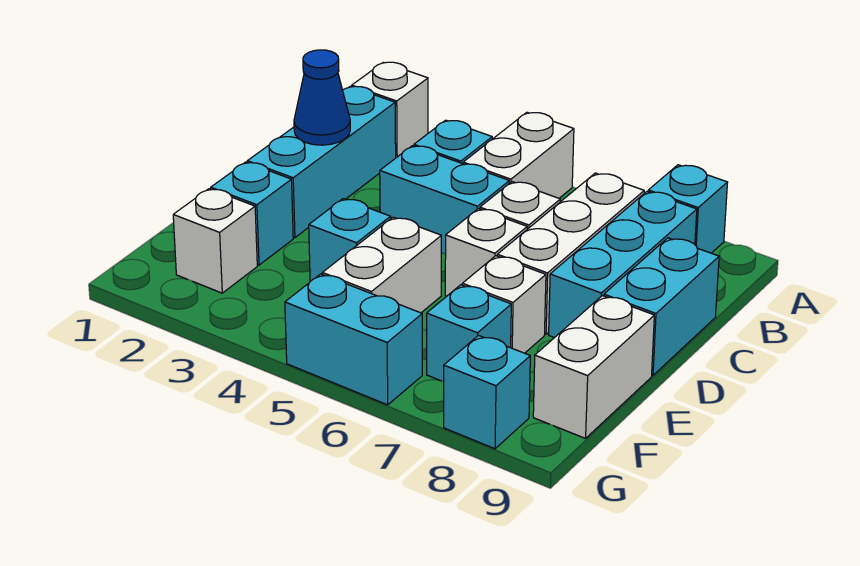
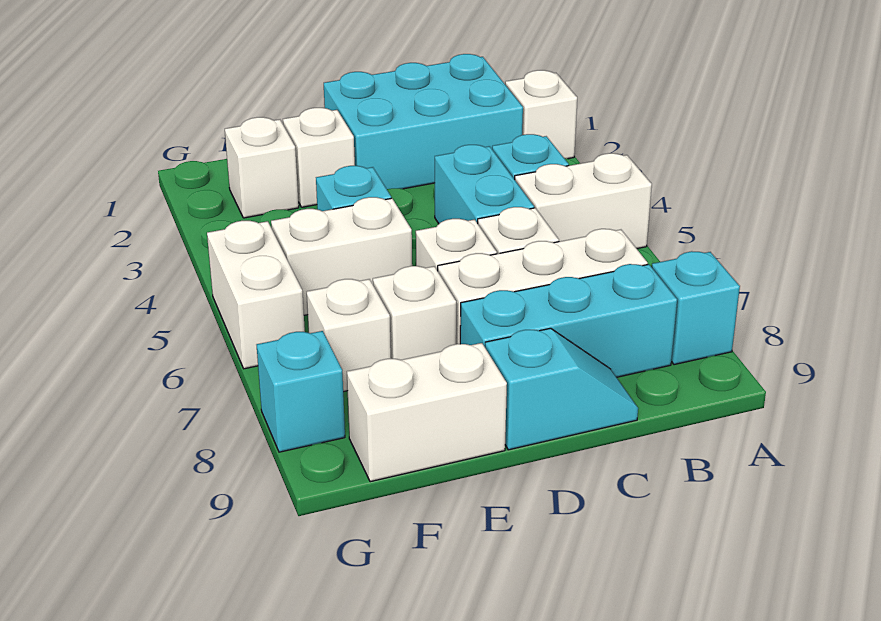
cyan brick B2:D2 level 1 -> cyan brick B1:D2 level 1
blue cone C2 level 2 -> none
cyan brick C9:D9 level 1 -> cyan slope C9:D9 level 1 top D
cyan brick E2 level 1 -> white brick E2 level 1
cyan brick F7 level 1 -> white brick F7 level 1
cyan brick G5:G6 level 1 -> white brick G5:G6 level 1

